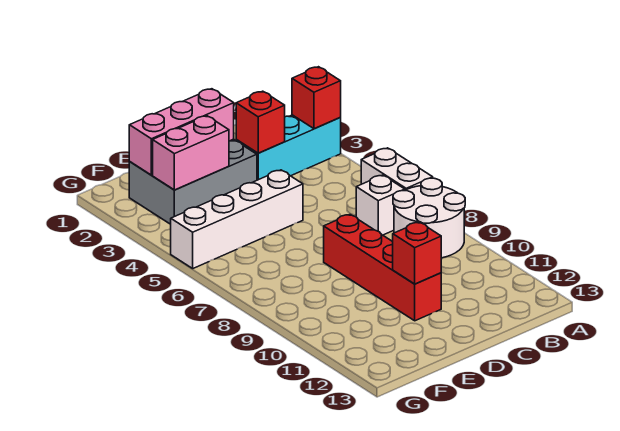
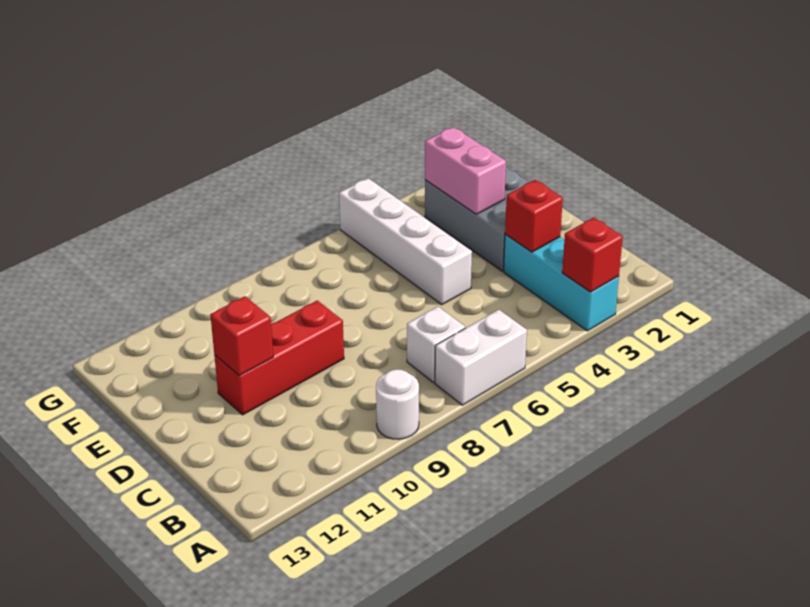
white round brick A8:B9 level 1 -> white round brick A9 level 1
pink brick D2:F2 level 2 -> none
red brick D8:D11 level 1 -> red brick D9:D11 level 1

